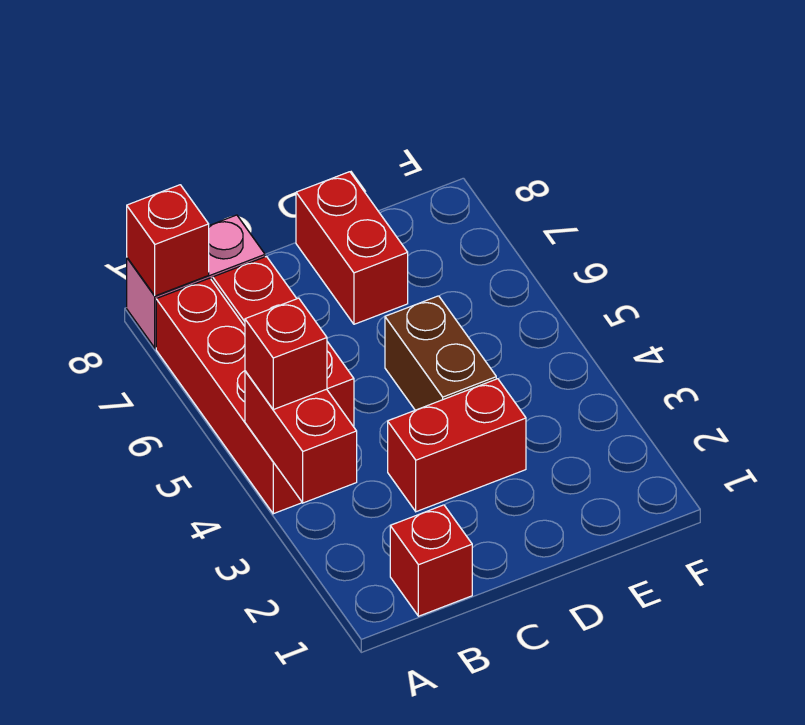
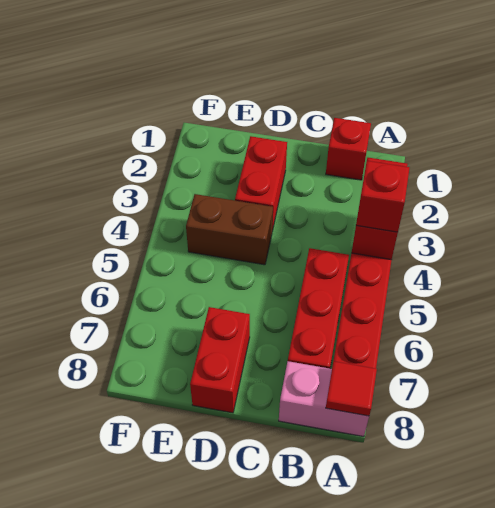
red brick A8 level 2 -> red tile A8 level 2
red brick C3:D3 level 1 -> red brick D2:D3 level 1
brown brick D4:D5 level 1 -> brown brick D4:E4 level 1

